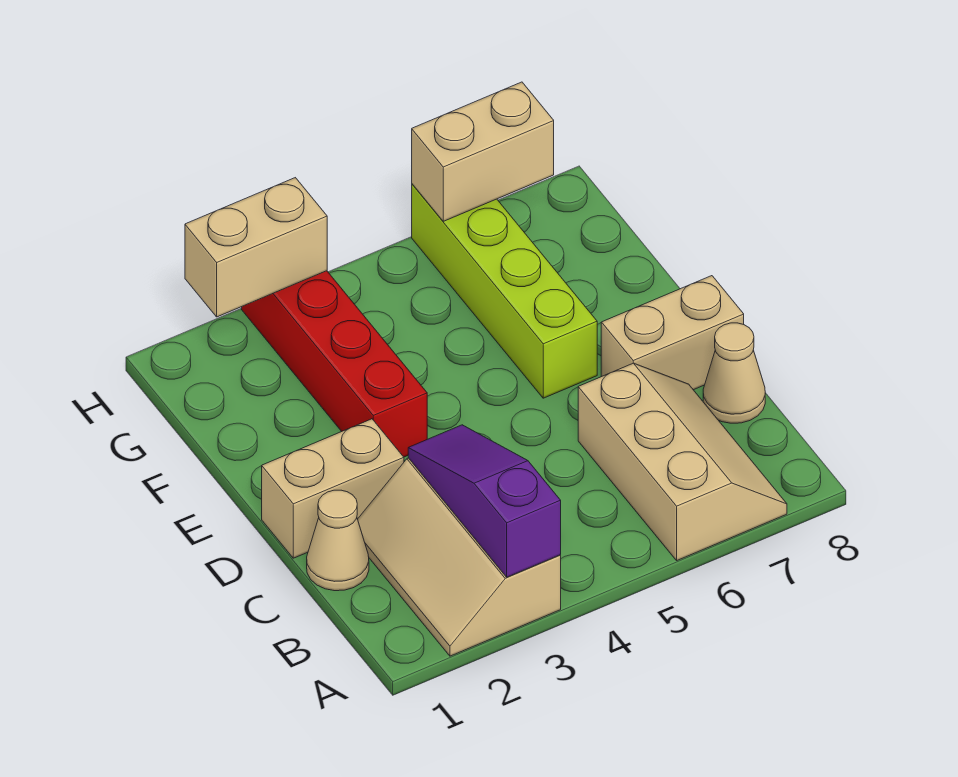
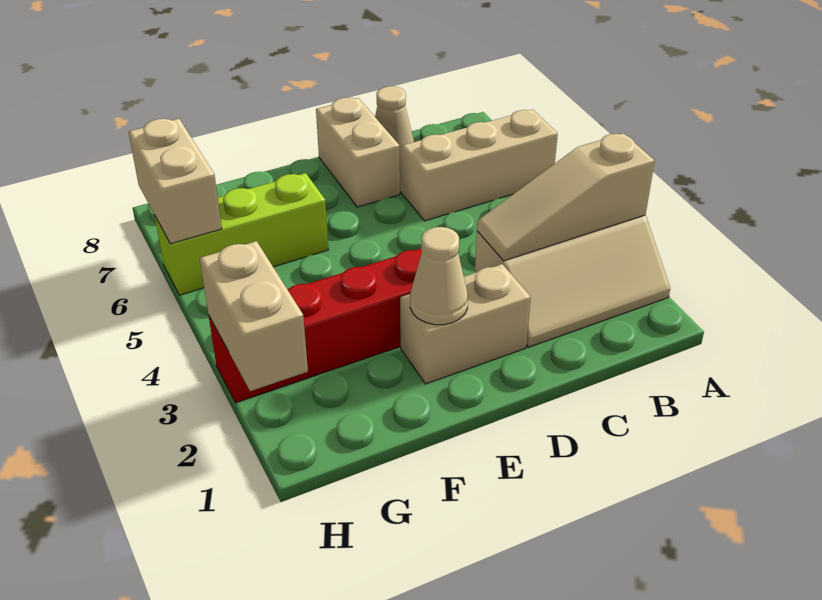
purple slope A3:C3 level 2 top A -> tan slope A3:C3 level 2 top A
tan cone C1 level 1 -> tan cone E2 level 2
tan brick D1:D2 level 1 -> tan brick D2:E2 level 1
lime brick E6:H6 level 1 -> lime brick F6:H6 level 1

